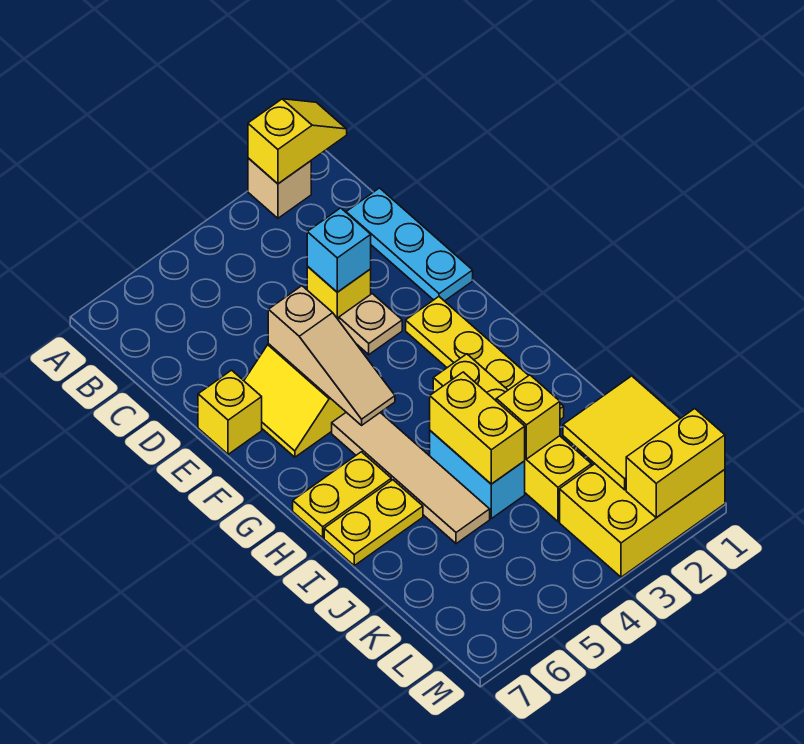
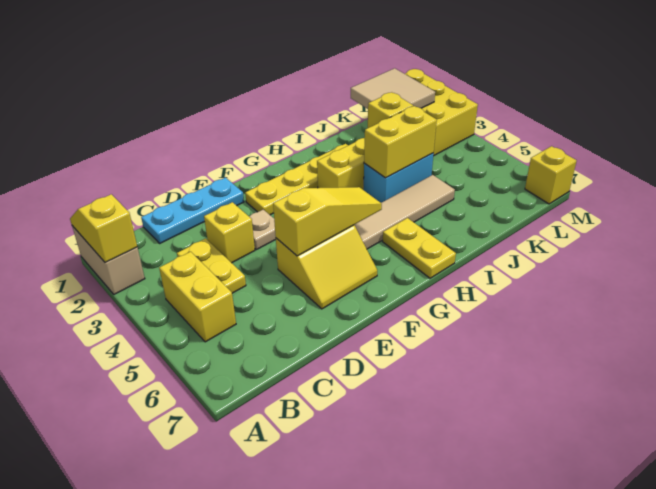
tan brick A2 level 1 -> tan brick A1:A2 level 1
cyan brick D3 level 2 -> none
tan slope E5:G5 level 2 top E -> yellow slope E5:G5 level 2 top E
yellow brick E7 level 1 -> yellow brick M7 level 1
yellow plate I6:I7 level 1 -> yellow plate C3:C4 level 1
yellow tile K1:L2 level 2 -> tan tile K1:L2 level 2
yellow brick M1:M2 level 2 -> yellow brick B4:B5 level 1

